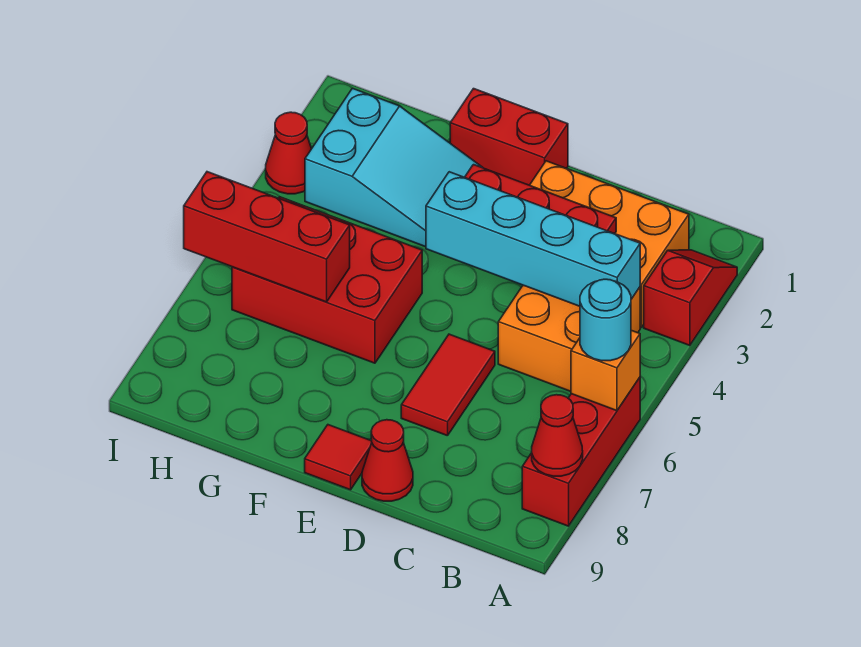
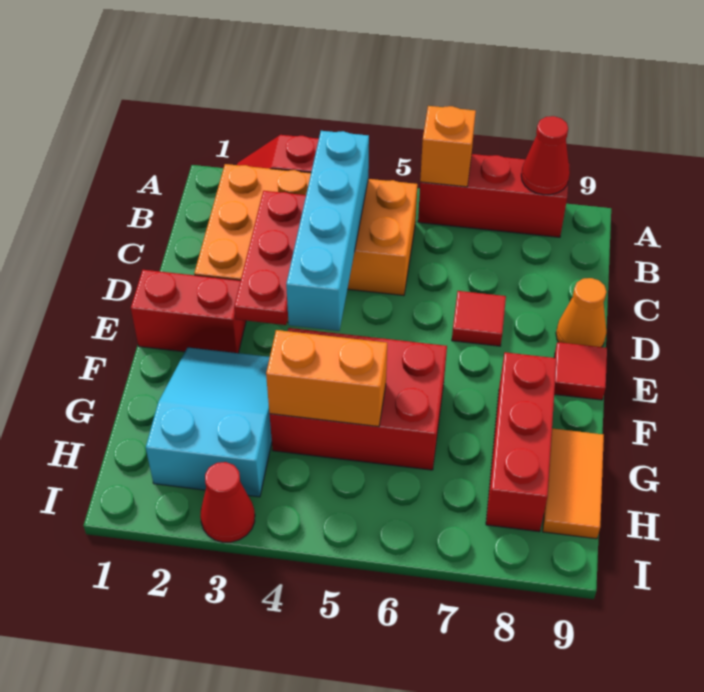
cyan round brick A6 level 3 -> none
red tile D6:D7 level 1 -> red tile D7 level 1
red cone D9 level 1 -> orange cone D9 level 1
red brick E1:F1 level 1 -> red brick E1:E2 level 1
red brick F5:H6 level 1 -> red brick F4:G6 level 1
none -> orange brick G4:G5 level 2
red brick G6:I6 level 2 -> red brick F8:H8 level 1
none -> orange tile G9:H9 level 1

